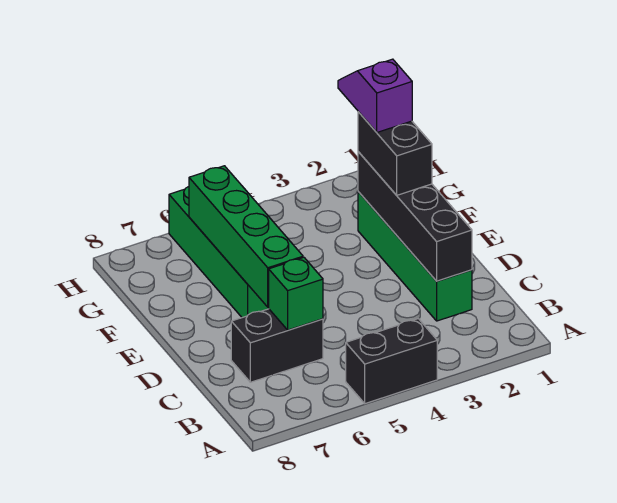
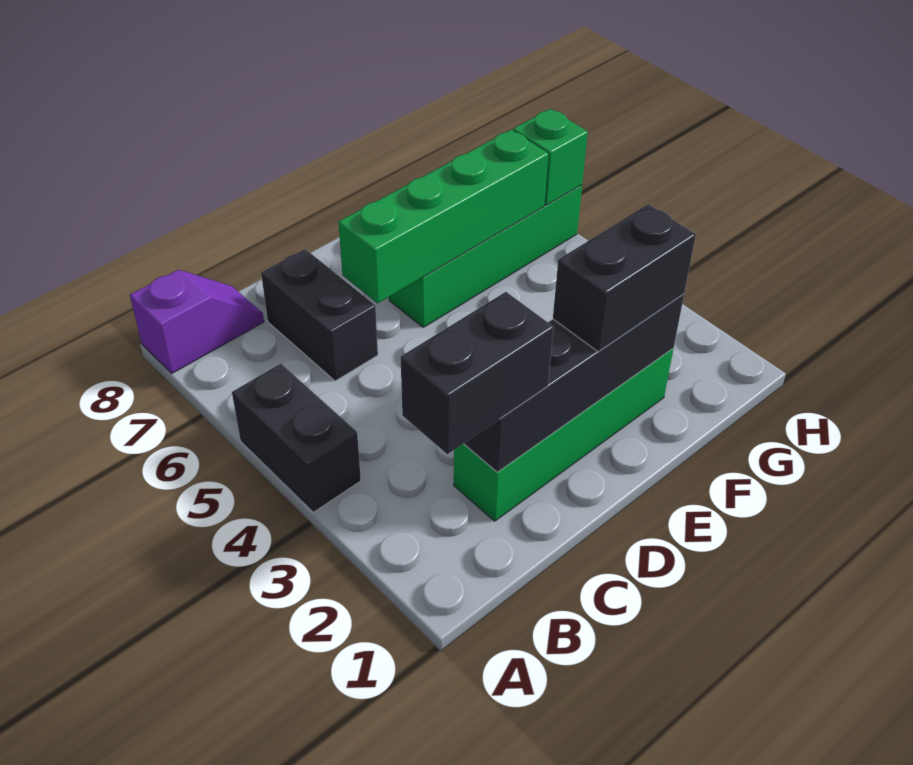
none -> black brick B2:C2 level 3
green brick C6 level 2 -> green brick H6 level 2
purple slope F2:G2 level 4 top F -> purple slope A8:B8 level 1 top A

